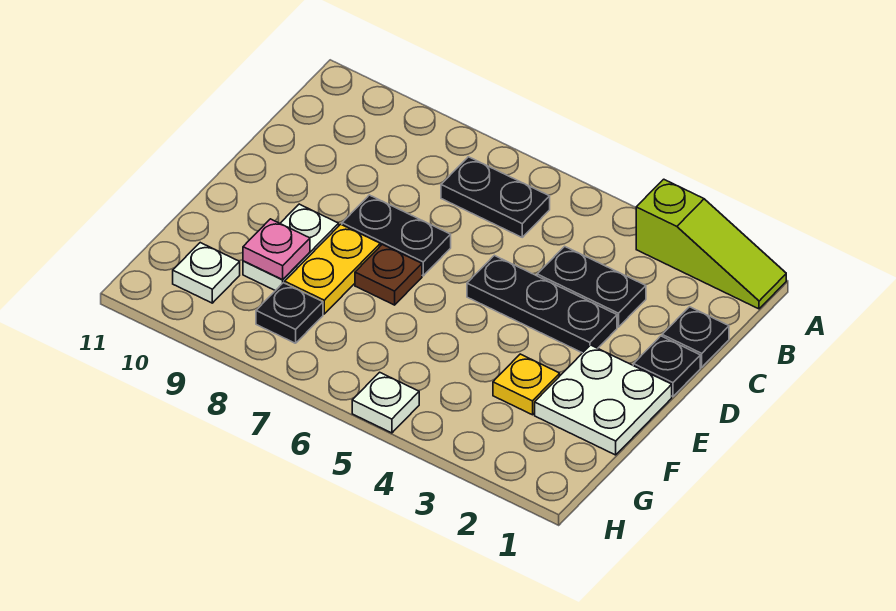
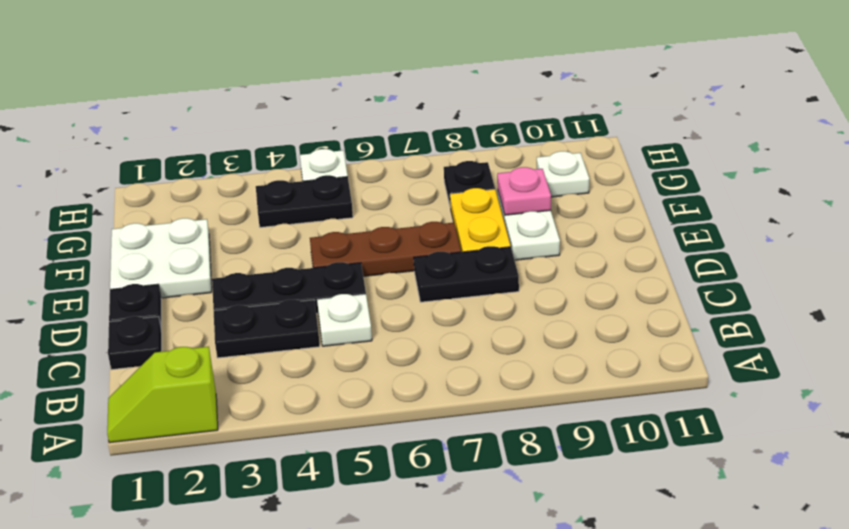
lime slope A1:A3 level 1 top 3 -> lime slope A1:A2 level 1 top 2
black plate B6:B7 level 1 -> black plate G4:G5 level 1
none -> white plate C5 level 1
brown plate E7 level 1 -> brown plate E5:E7 level 1
yellow plate F3 level 1 -> none

